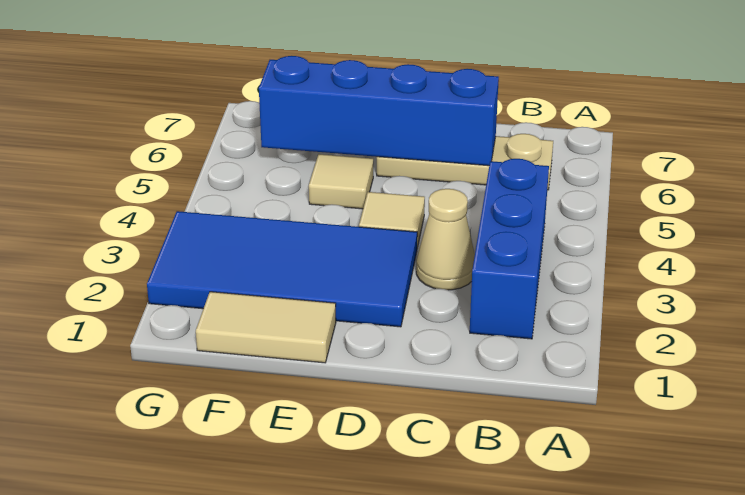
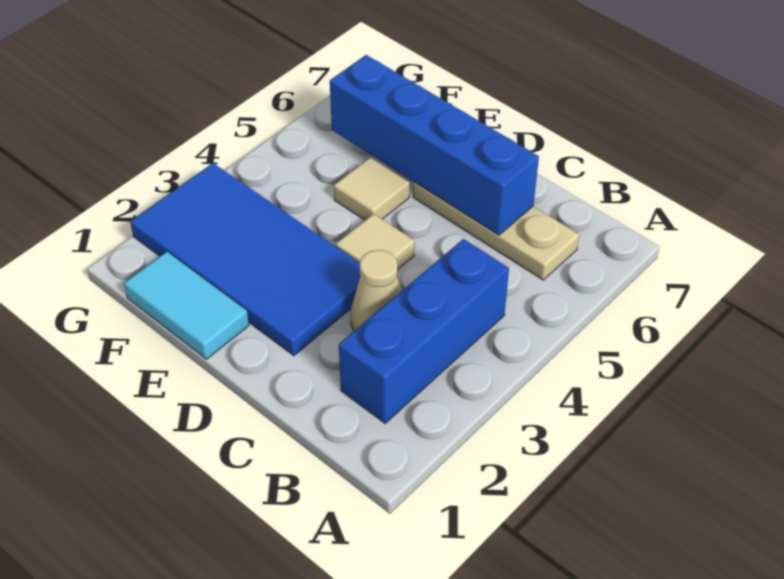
tan tile E1:F1 level 1 -> cyan tile E1:F1 level 1

